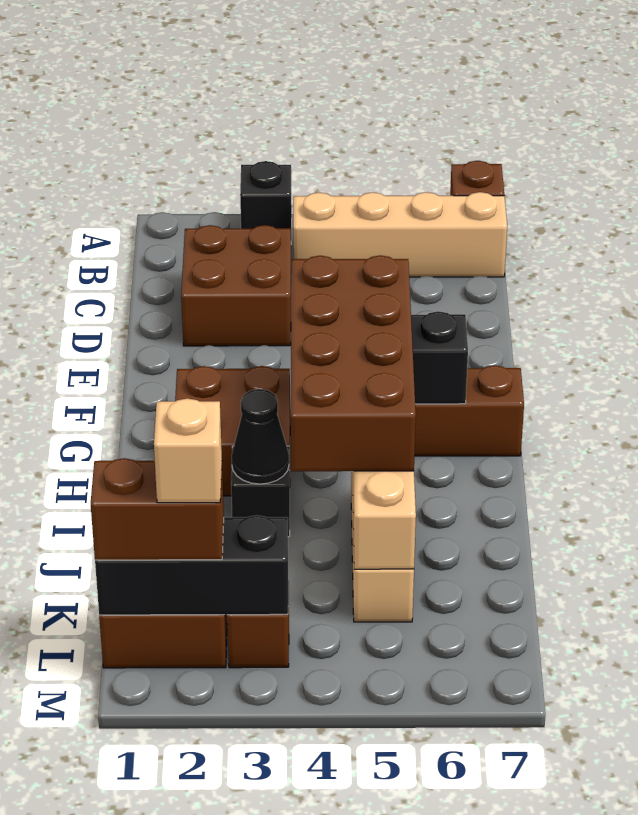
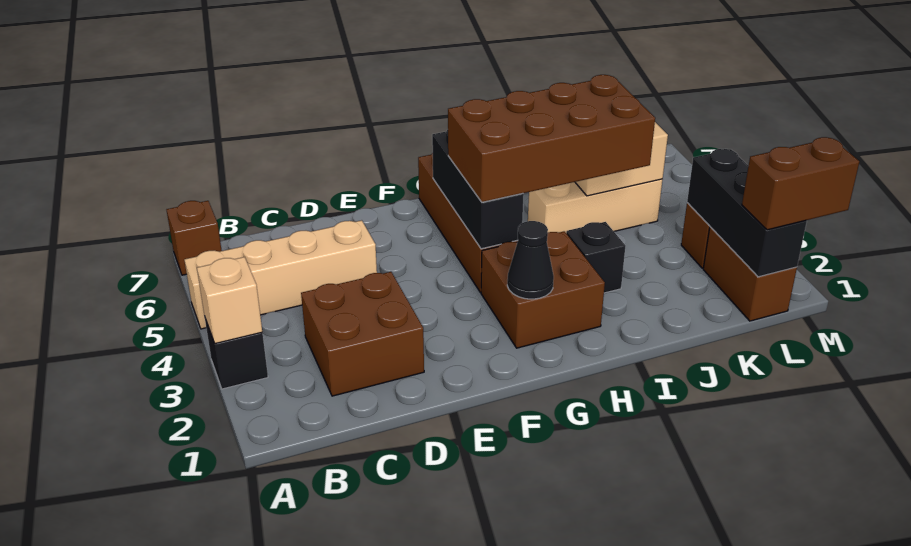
tan brick B4:B7 level 1 -> tan brick A5:D5 level 1
black cone I3 level 2 -> black cone G2 level 2
brown brick L1:L2 level 3 -> brown brick L1:M1 level 3
tan brick L2 level 4 -> tan brick A3 level 2

